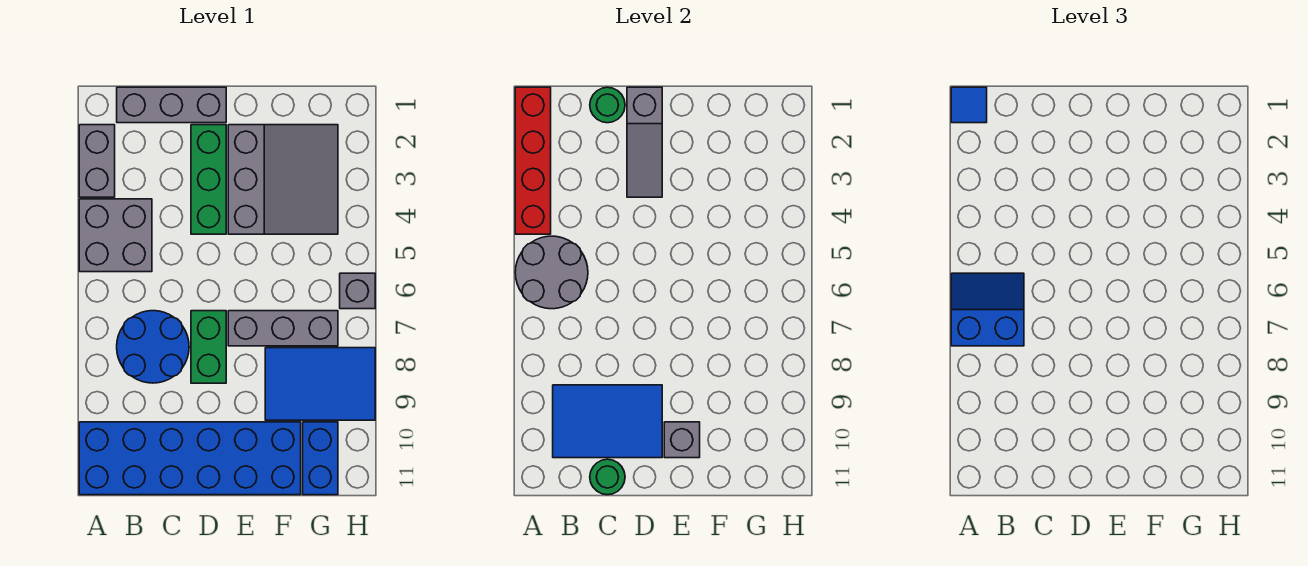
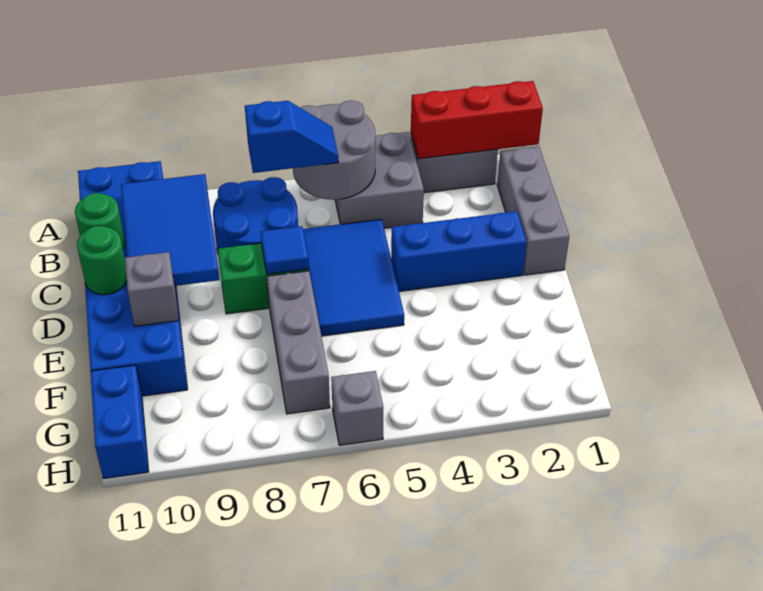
red brick A1:A4 level 2 -> red brick A1:A3 level 2
blue tile A1 level 3 -> blue tile D7 level 2
blue slope A6:B7 level 3 top 7 -> blue slope B6:B7 level 3 top 7
green round brick C1 level 2 -> green round brick D11 level 2
grey slope D1:D3 level 2 top 1 -> none
green brick D2:D4 level 1 -> blue brick D2:D4 level 1
grey slope E2:G4 level 1 top E -> none
blue tile F8:H9 level 1 -> blue tile C5:E6 level 1
blue brick G10:G11 level 1 -> blue brick G11:H11 level 1

